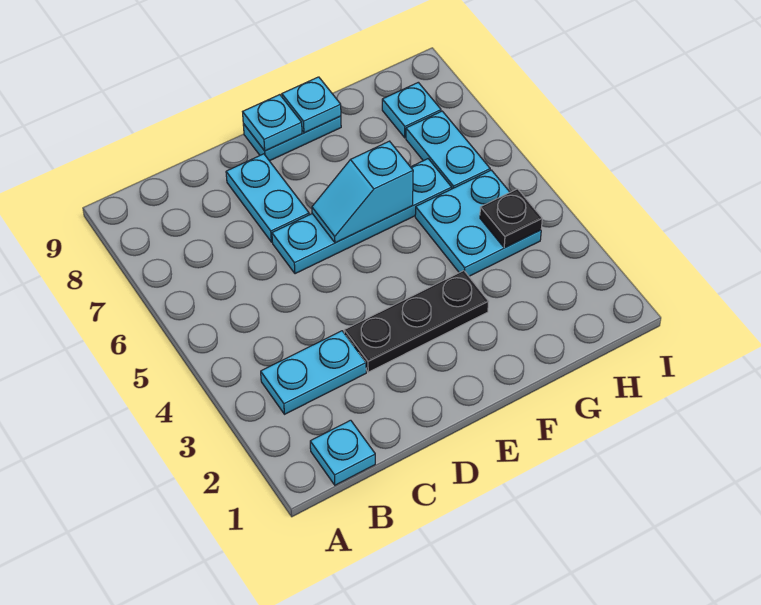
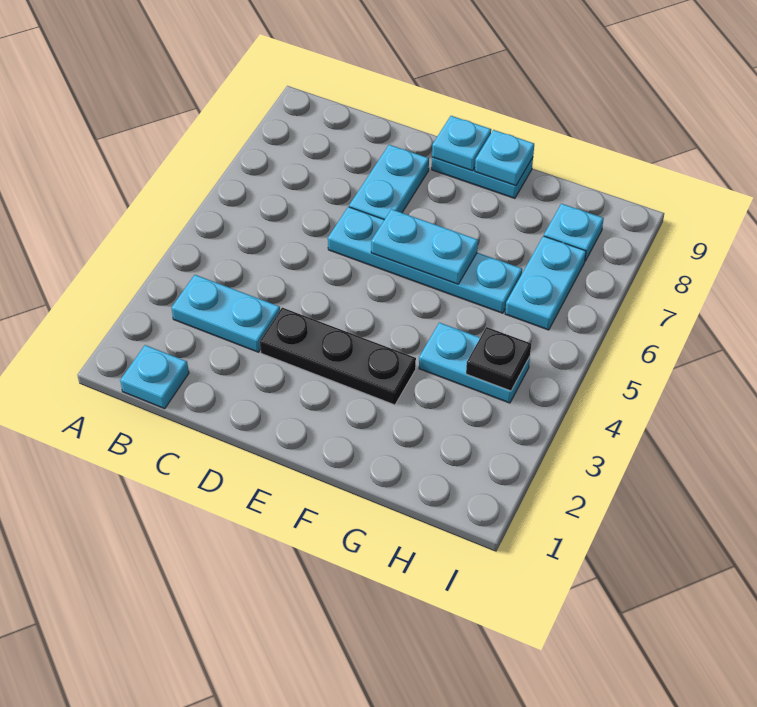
cyan slope E6:F6 level 2 top F -> cyan plate E6:F6 level 2
cyan plate G4:H5 level 1 -> cyan plate G4:H4 level 1

